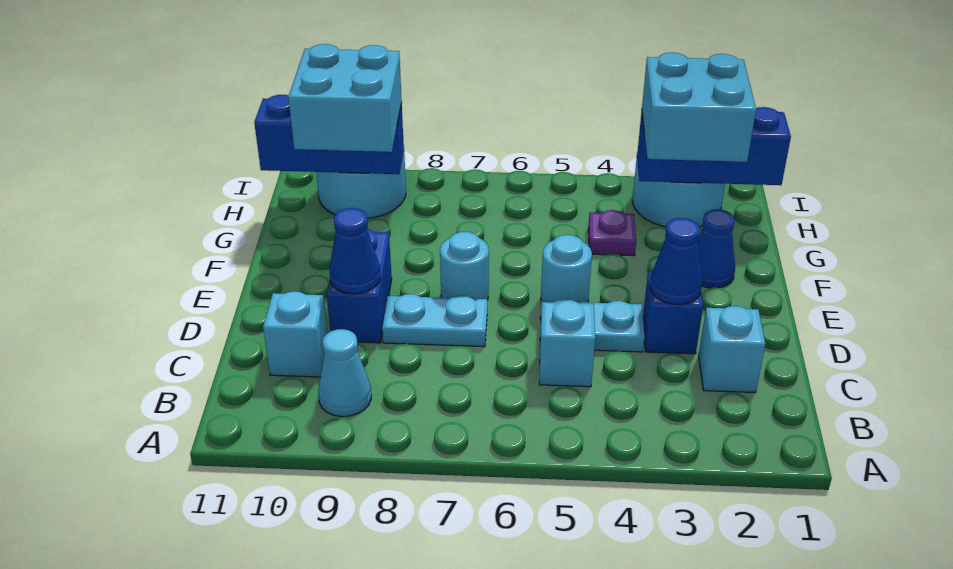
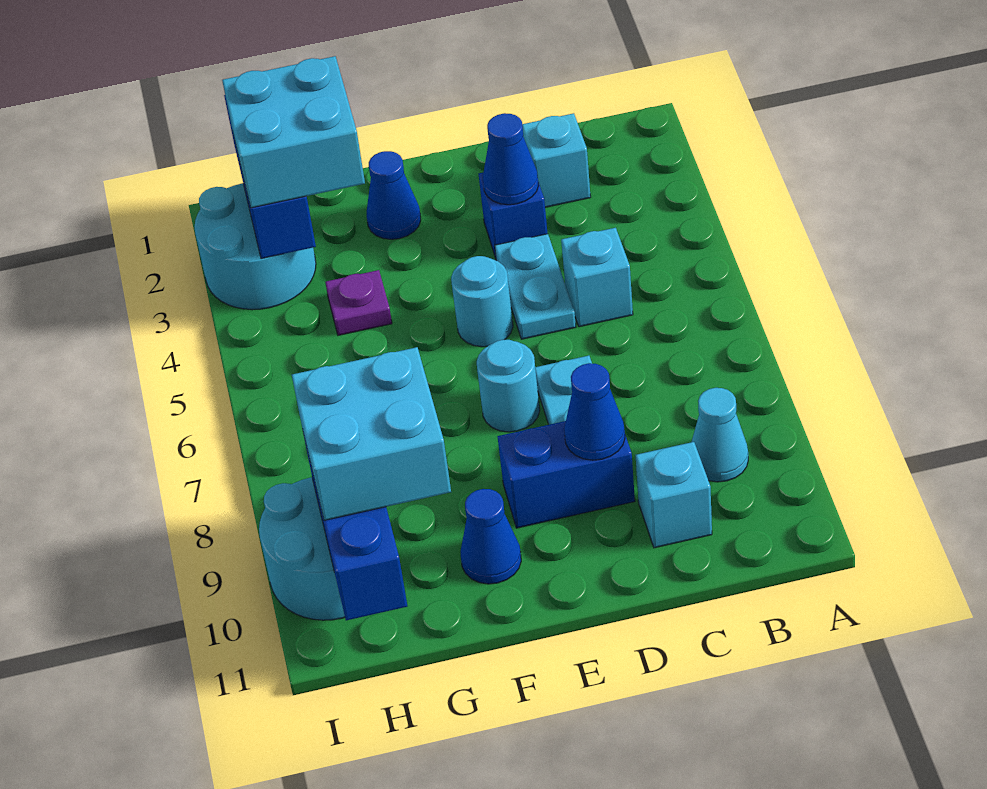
none -> blue cone F10 level 1

